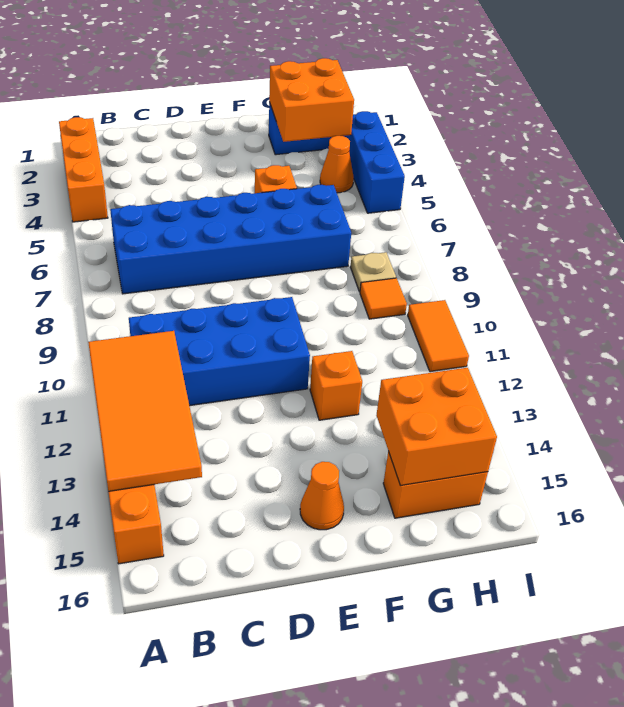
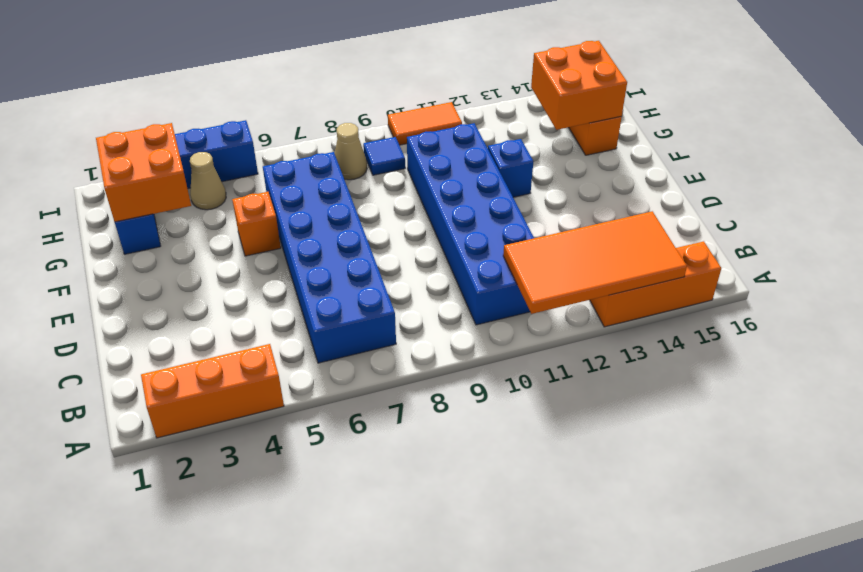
blue brick B10:E11 level 1 -> blue brick B10:G11 level 1
orange cone E15 level 1 -> none
orange brick F12 level 1 -> blue brick F12 level 1
orange cone H4 level 1 -> tan cone H4 level 1
tan plate H8 level 1 -> tan cone H8 level 1
orange tile H9 level 1 -> blue tile H9 level 1

